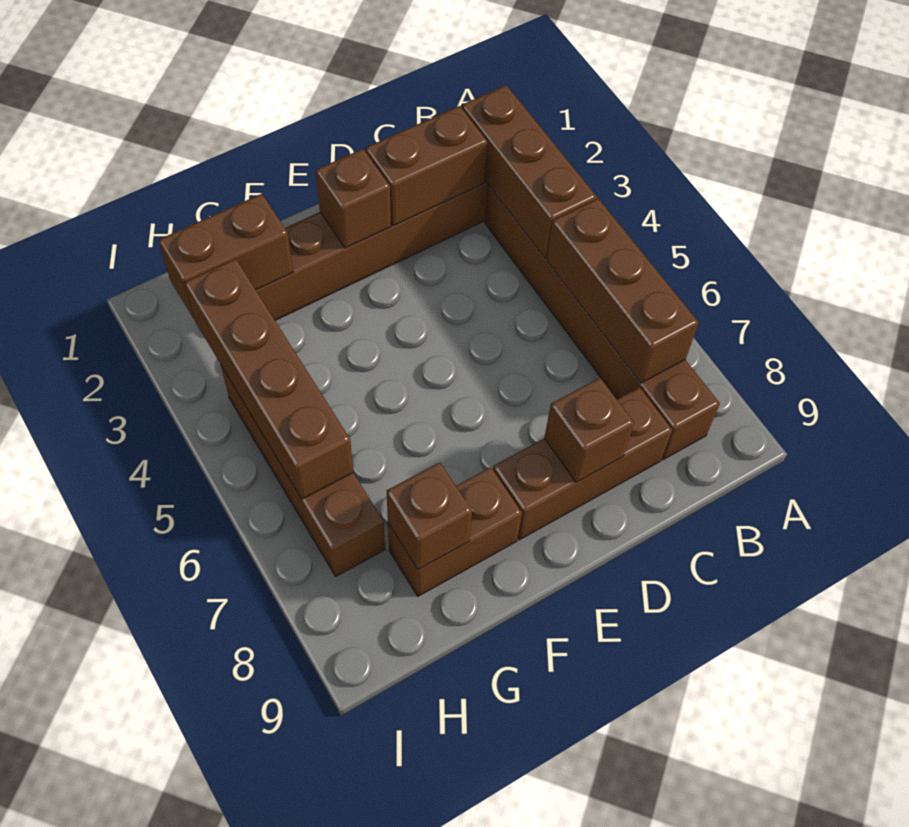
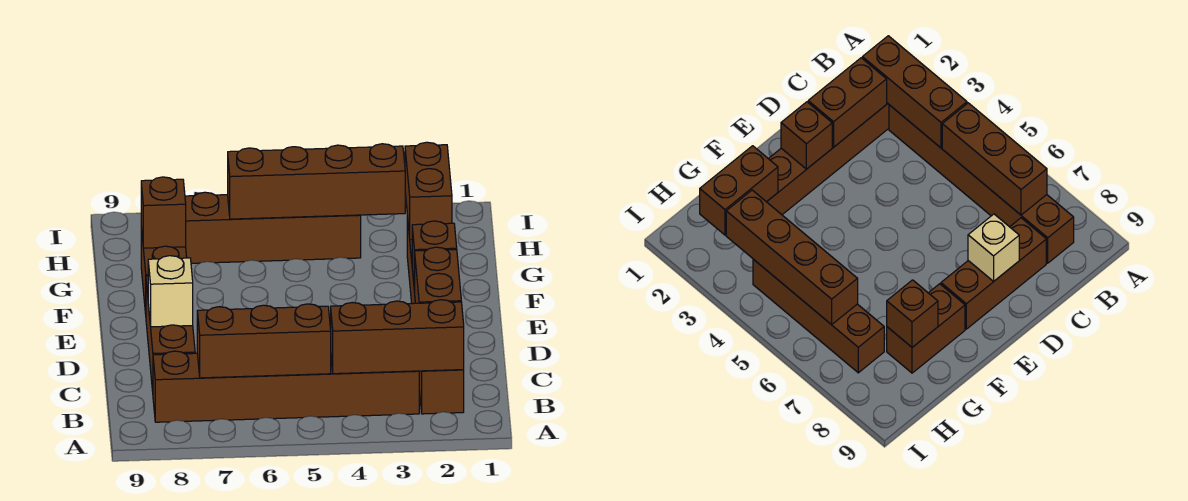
brown brick D8 level 2 -> tan brick D8 level 2

